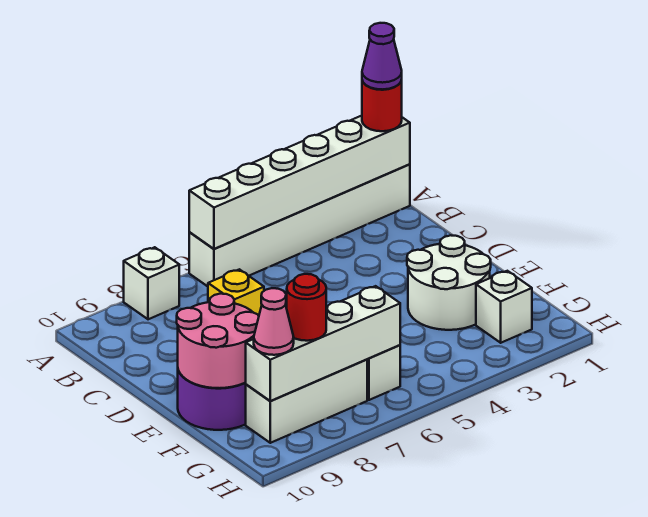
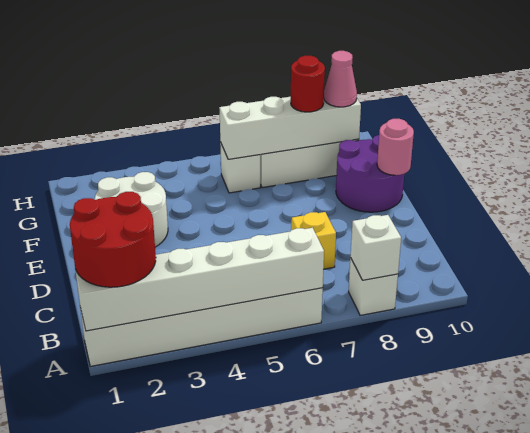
red round brick A1 level 3 -> red round brick A1:B2 level 3
purple cone A1 level 4 -> none
pink round brick E9:F10 level 2 -> pink round brick E10 level 2
white brick G2 level 1 -> white brick A8 level 2

